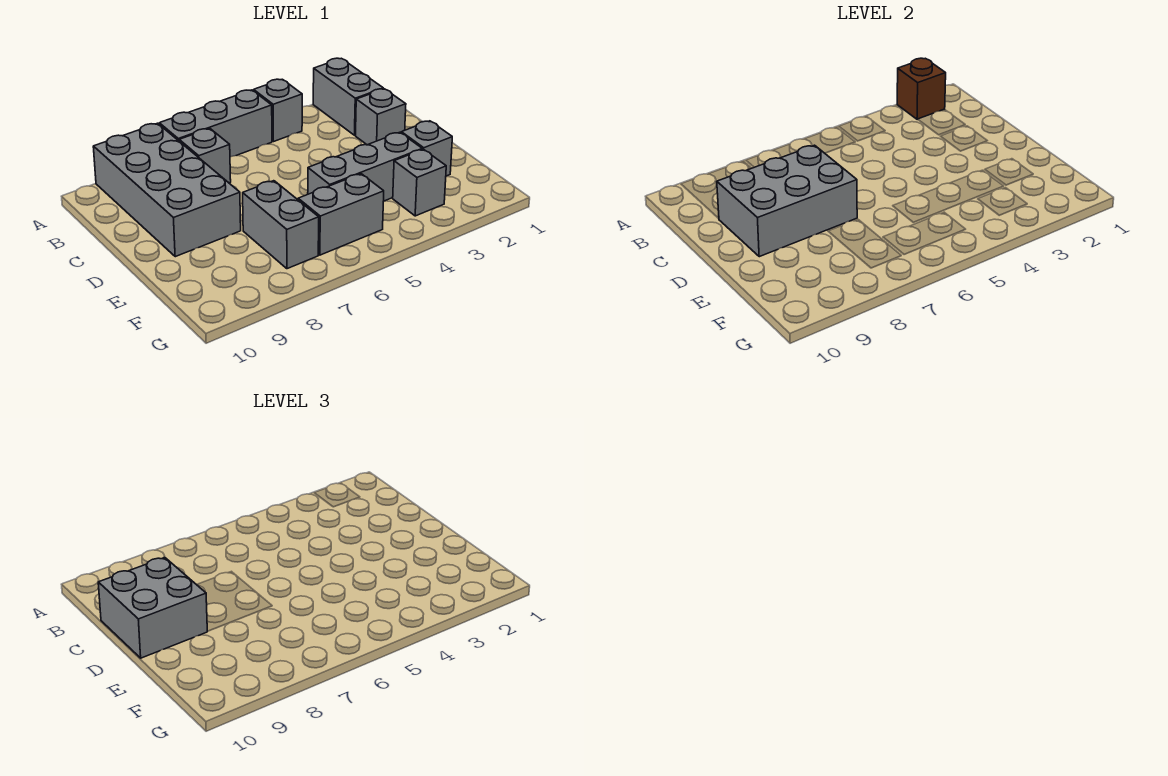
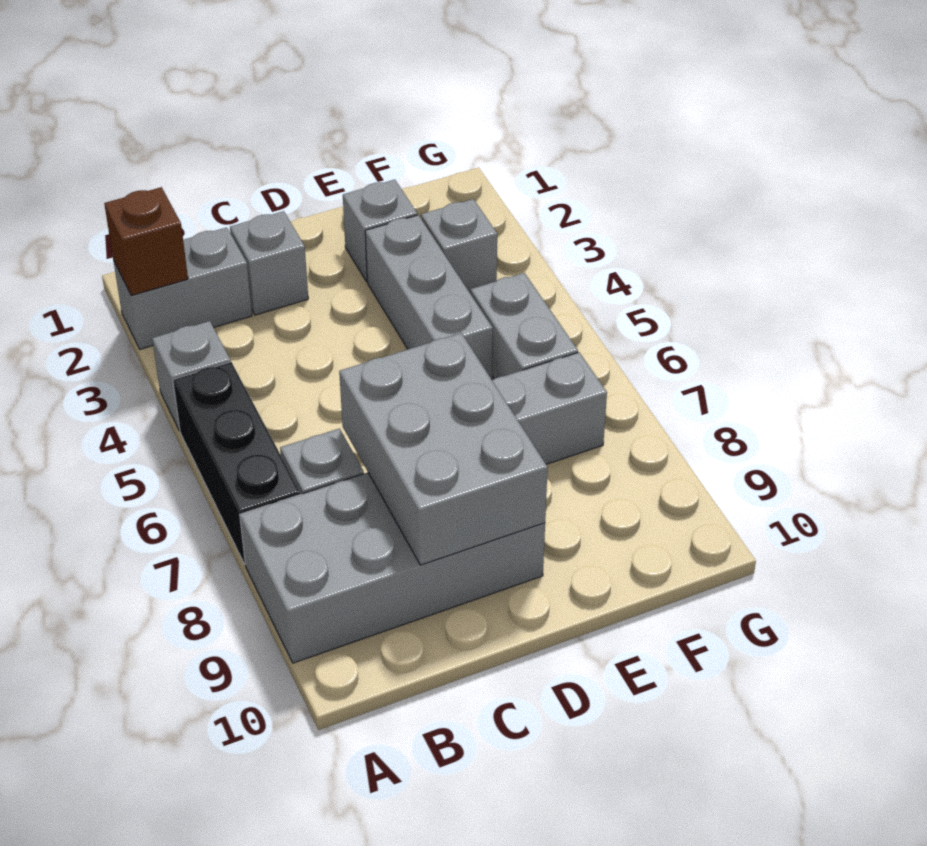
grey brick A5:A7 level 1 -> black brick A5:A7 level 1
grey brick C9:D10 level 3 -> none

